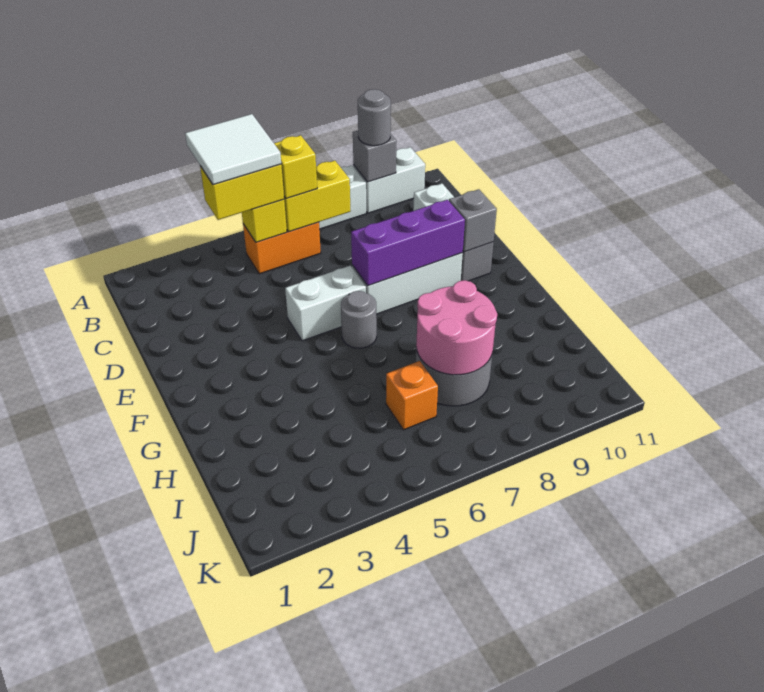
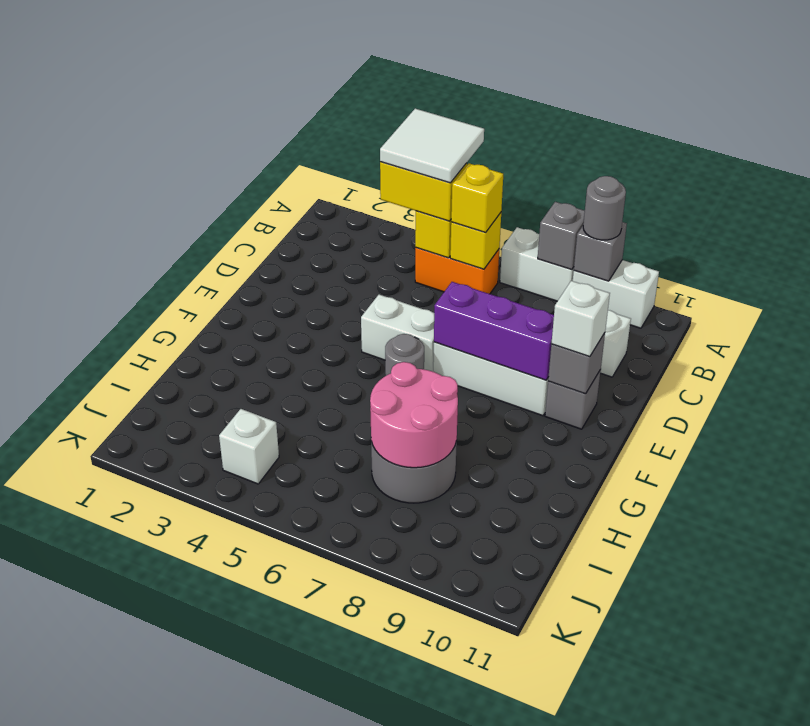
none -> grey brick A8 level 2
yellow brick B6:B7 level 2 -> yellow brick B6 level 2
none -> white brick E10 level 3
orange brick I6 level 1 -> none
none -> white brick J4 level 1

